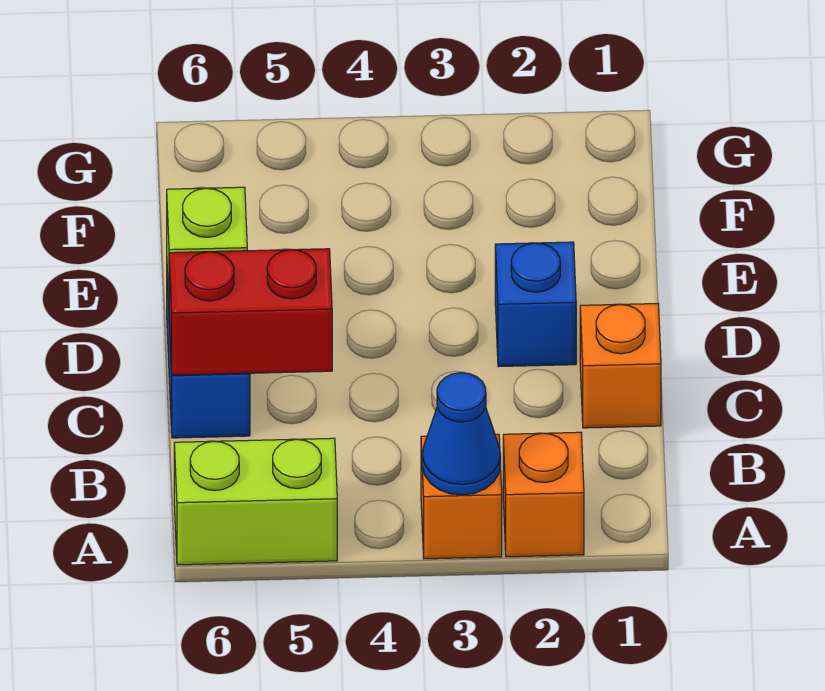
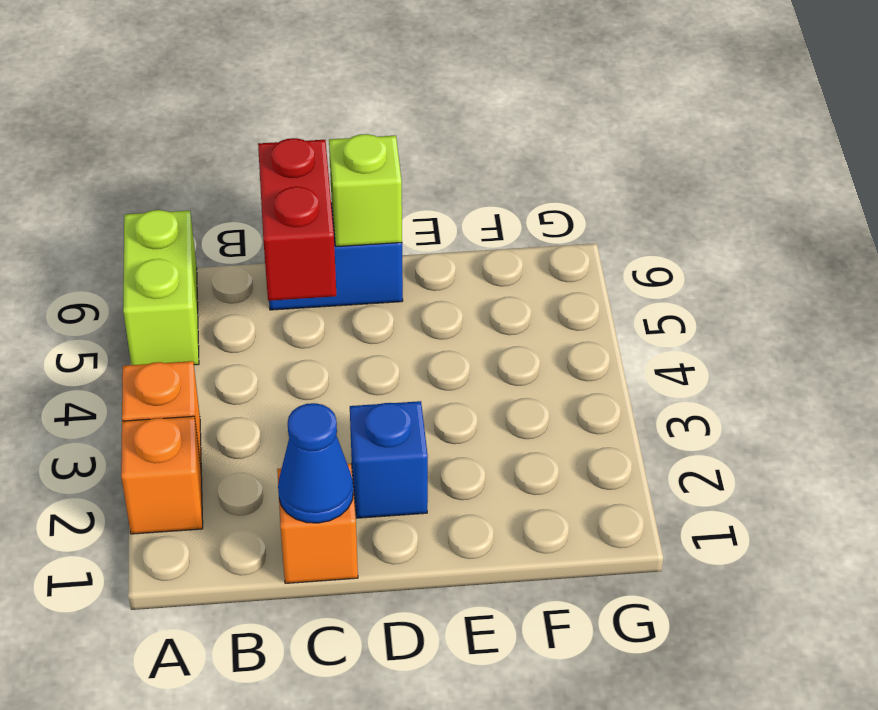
blue cone A3 level 2 -> blue cone C1 level 2

